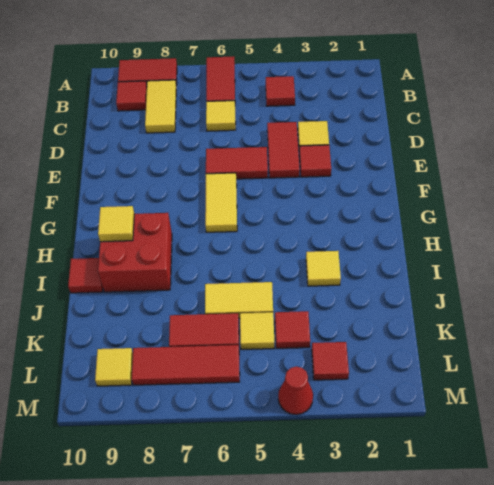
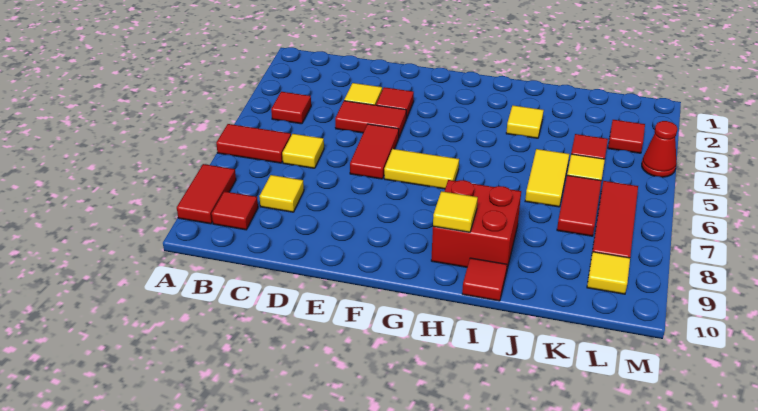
yellow tile B8:C8 level 1 -> yellow tile C8 level 1

